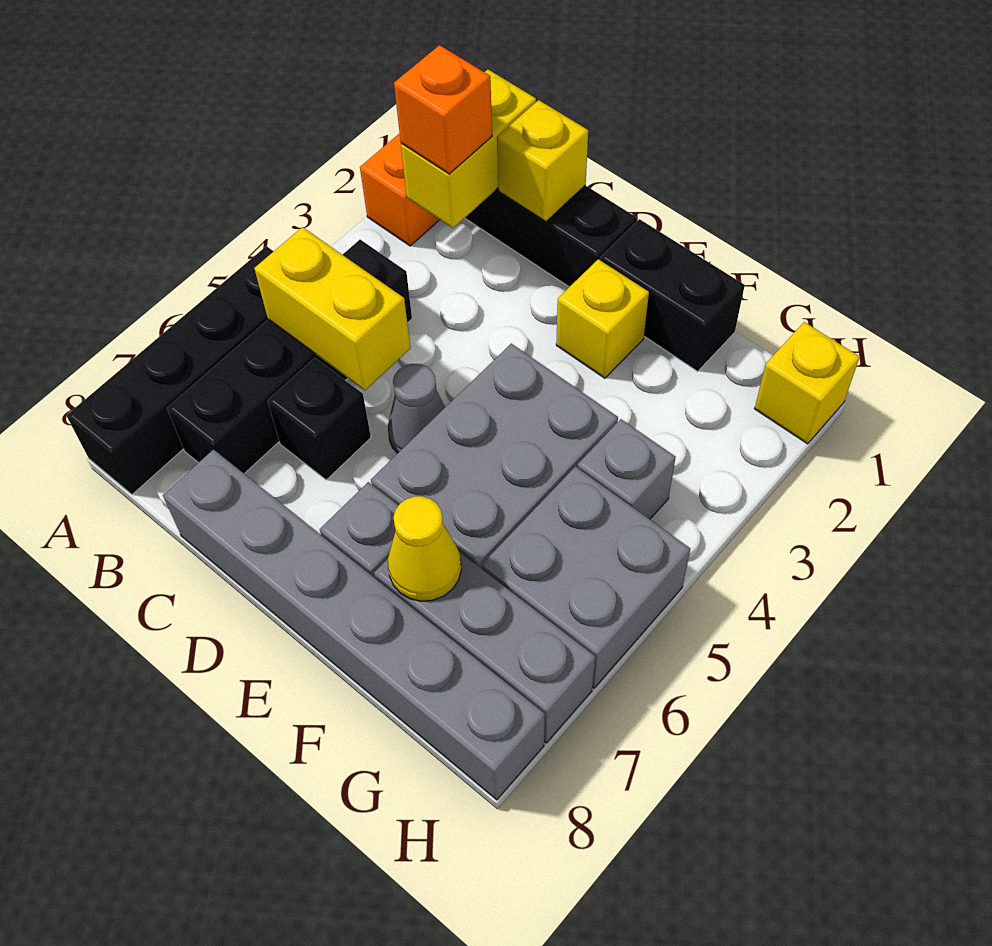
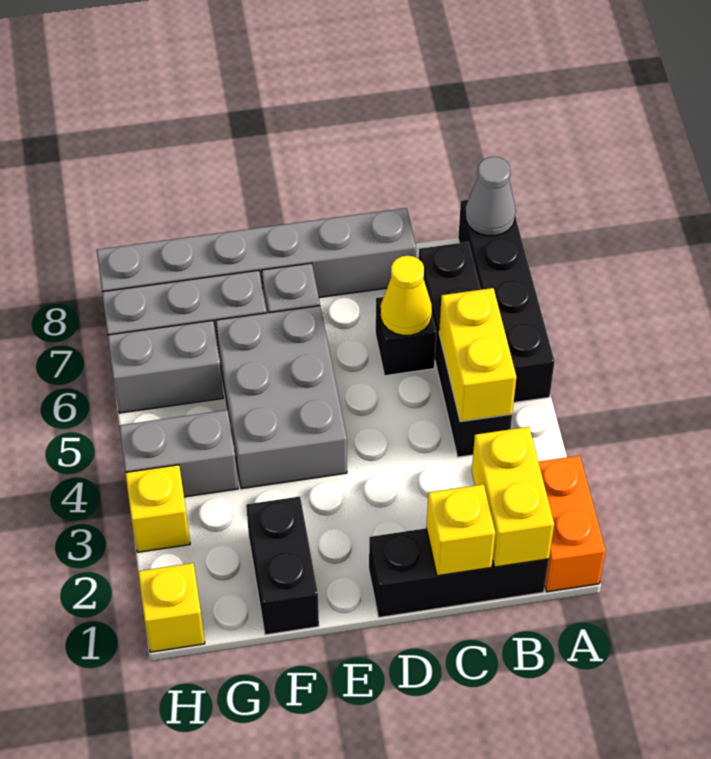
orange brick B2 level 3 -> none
yellow brick B5:C5 level 2 -> yellow brick B4:B5 level 2
grey cone D5 level 1 -> grey cone A8 level 2
black brick E1:F1 level 1 -> black brick F1:F2 level 1
yellow brick E2 level 1 -> yellow brick H3 level 1
yellow cone F7 level 2 -> yellow cone C6 level 2
grey brick G4 level 1 -> grey brick G4:H4 level 1
grey brick G5:H6 level 1 -> grey brick G6:H6 level 1

